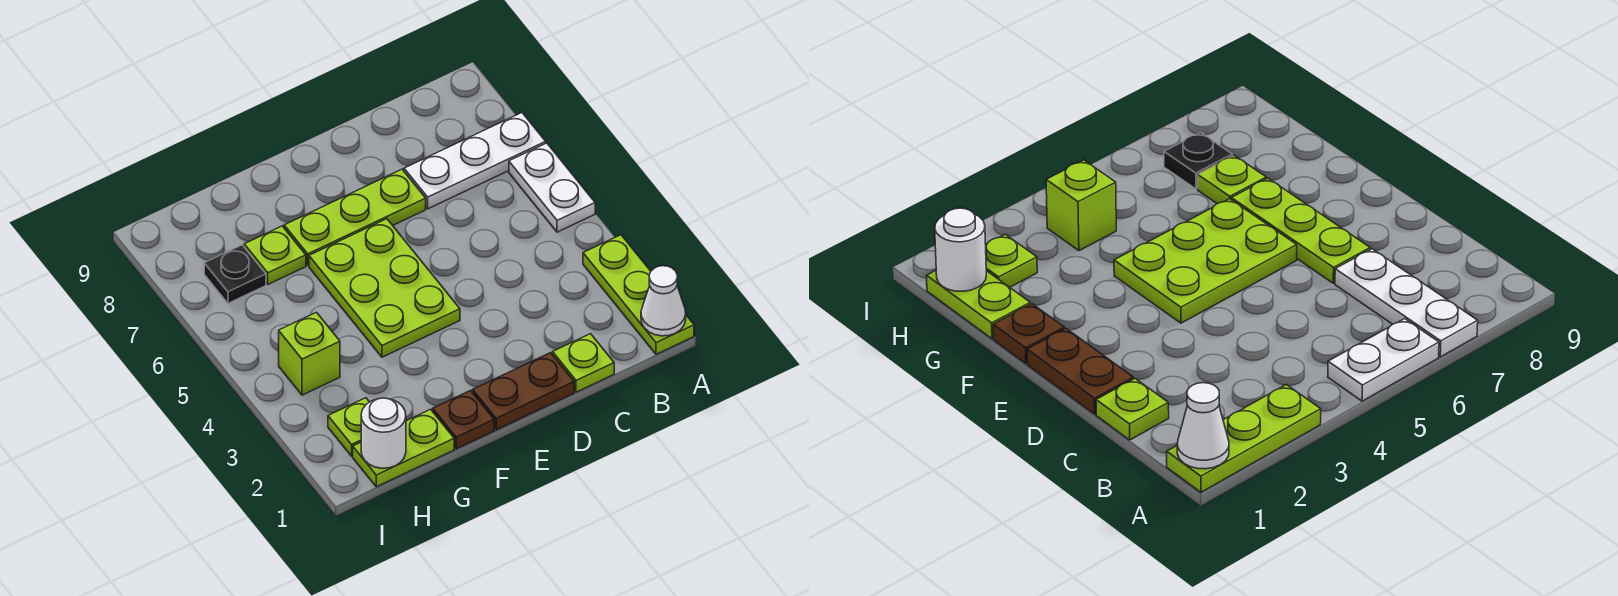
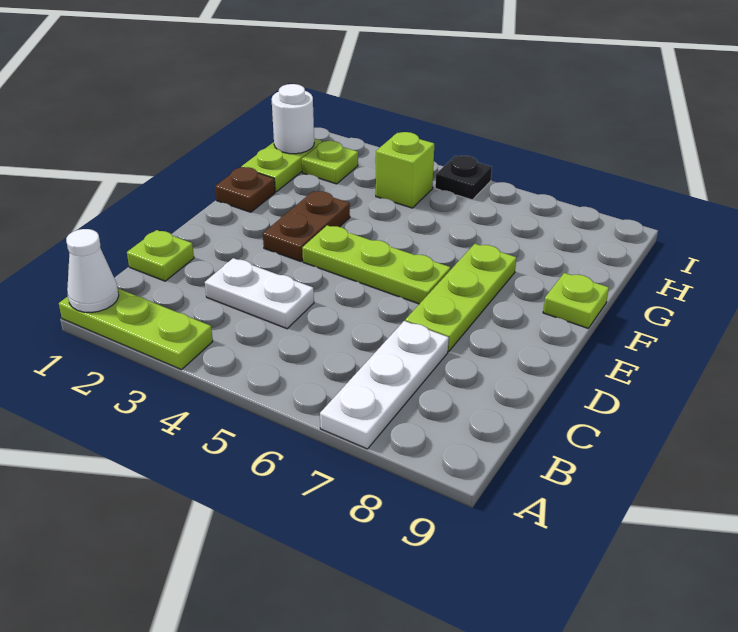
white plate A5:A6 level 1 -> white plate C3:C4 level 1
brown plate D1:E1 level 1 -> brown plate E3:F3 level 1
lime plate E4:F6 level 1 -> lime plate E4:E6 level 1
lime plate G7 level 1 -> lime plate F9 level 1
black plate H7 level 1 -> black plate I5 level 1

